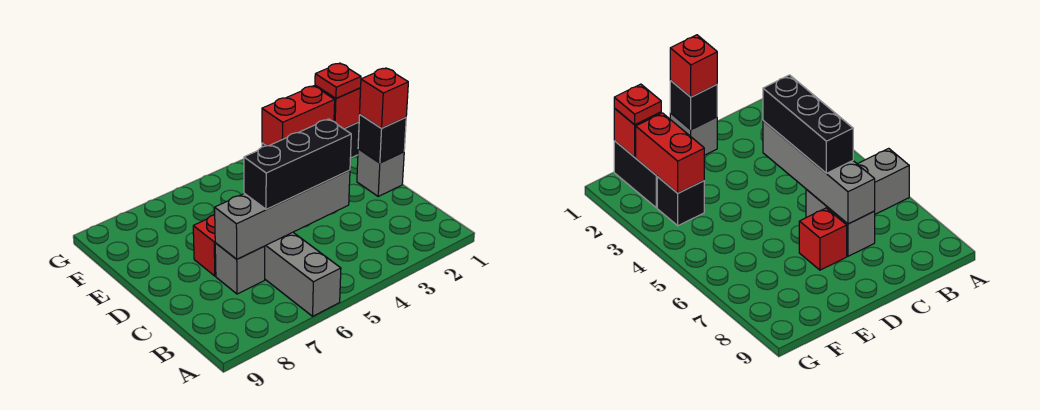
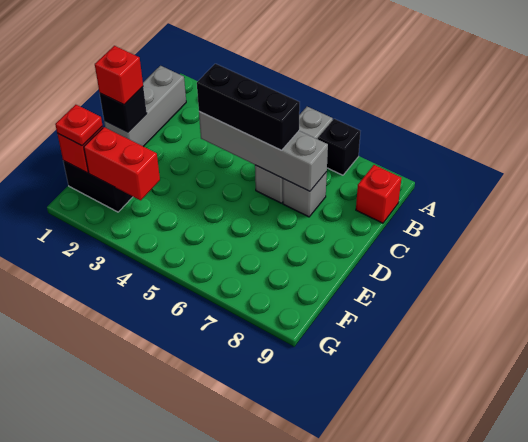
grey brick D1 level 1 -> grey brick B1:D1 level 1
red brick D7 level 1 -> red brick B9 level 1
black brick F3 level 1 -> black brick A7 level 1

